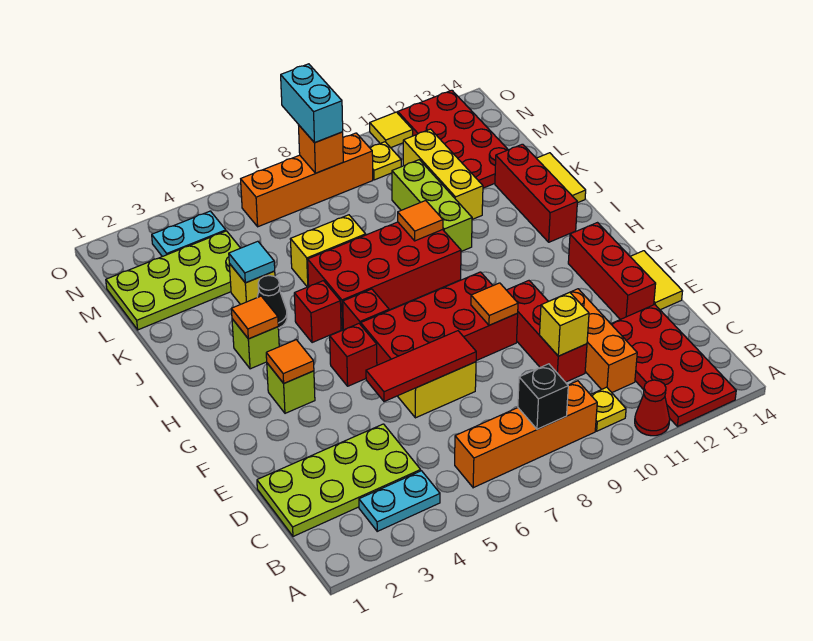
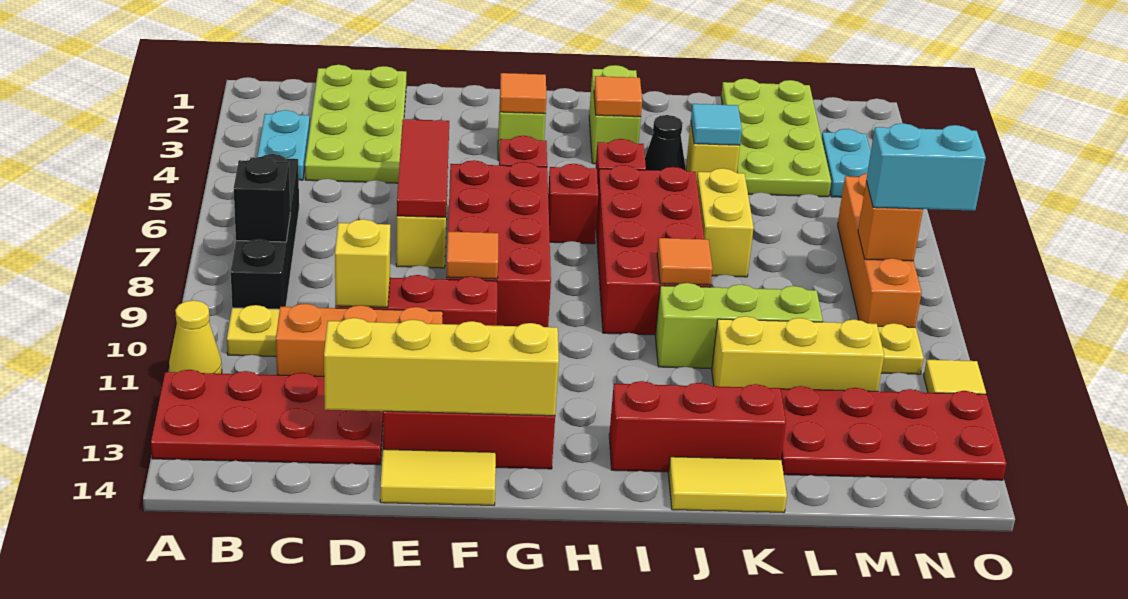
red cone A11 level 1 -> yellow cone A11 level 1
orange brick B6:B9 level 1 -> black brick B6:B9 level 1
none -> yellow brick D13:G13 level 2
lime brick I3 level 1 -> lime brick I2:I3 level 1

